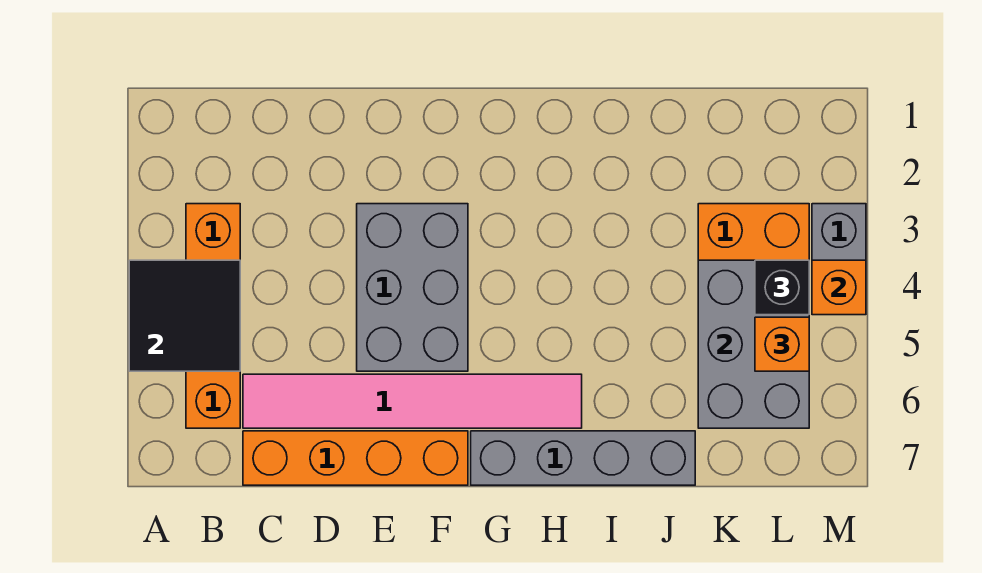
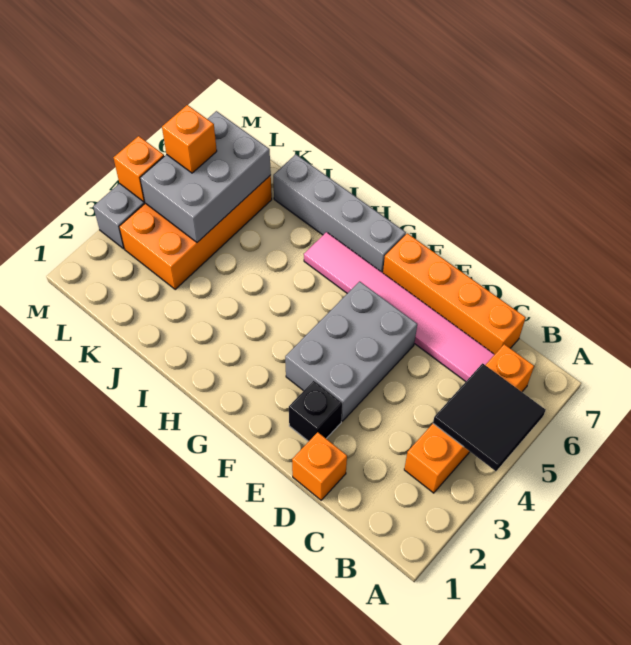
none -> orange brick D1 level 1
black brick L4 level 3 -> black brick E2 level 1

